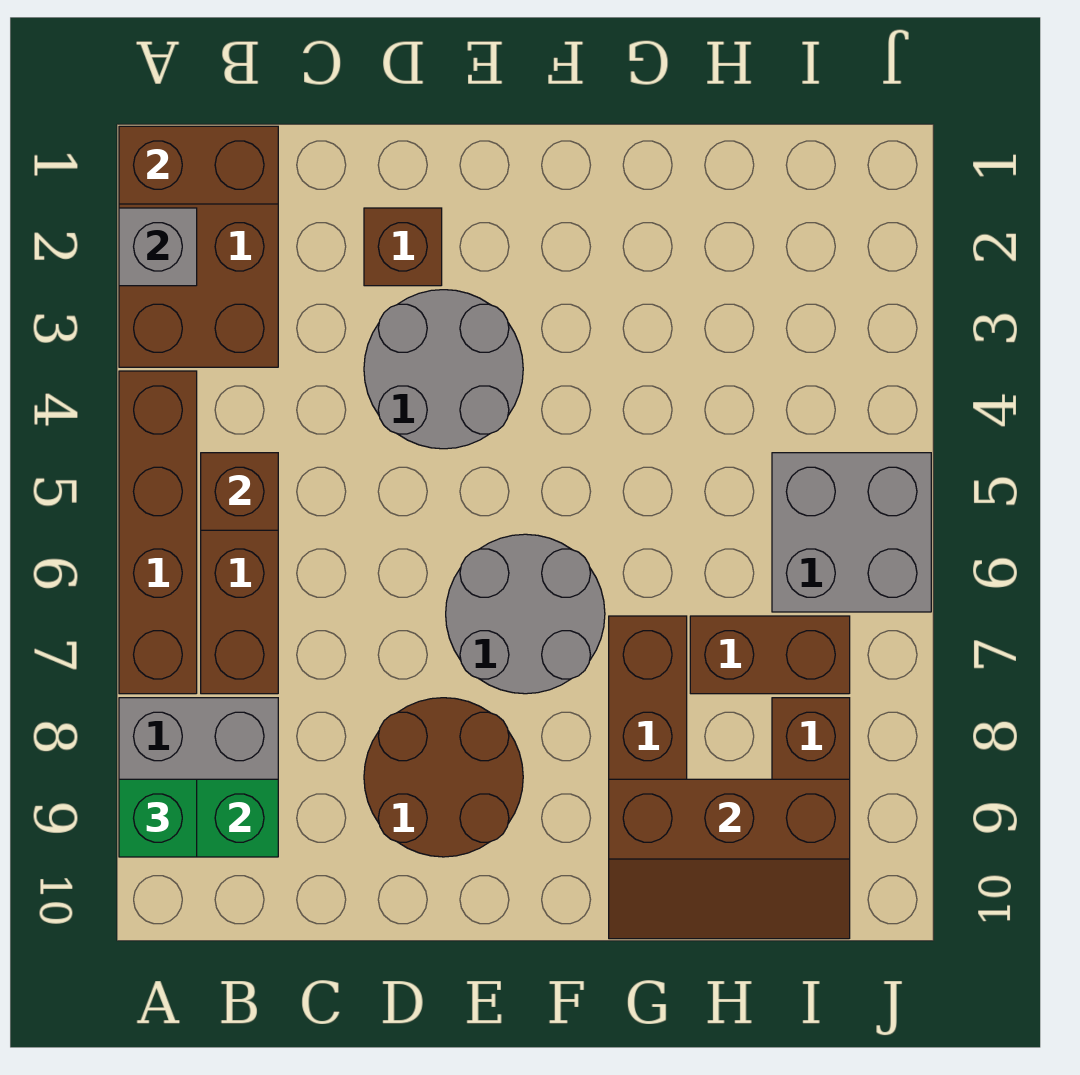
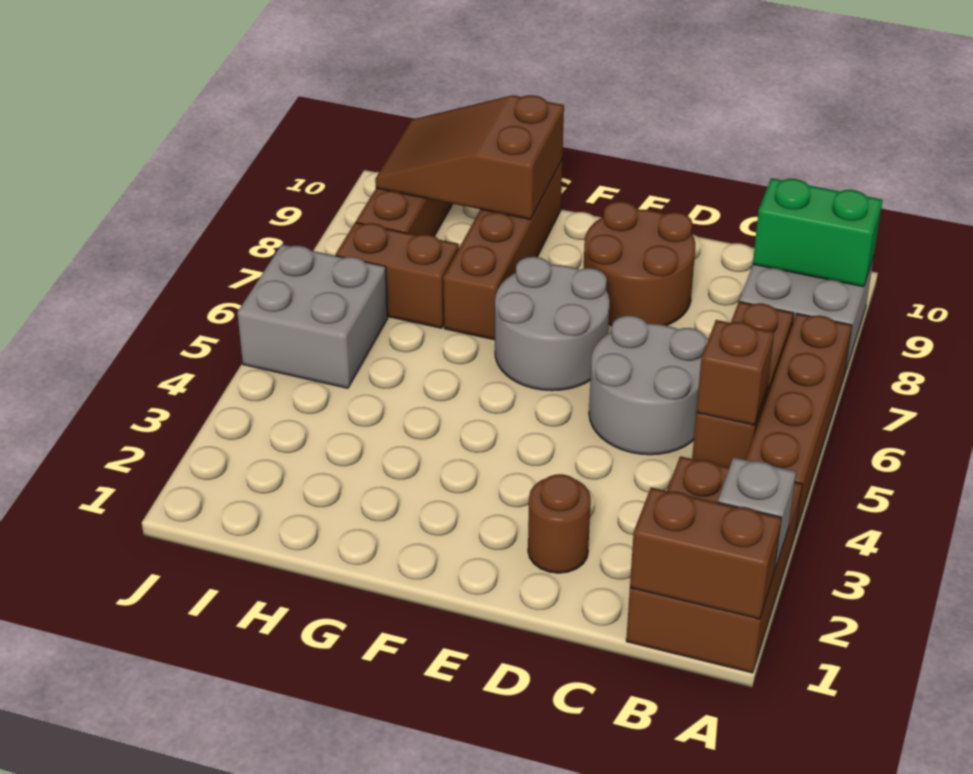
green brick A9 level 3 -> none
brown brick D2 level 1 -> brown round brick D2 level 1
grey round brick D3:E4 level 1 -> grey round brick C5:D6 level 1
brown slope G9:I10 level 2 top 9 -> brown slope G9:I10 level 2 top G

